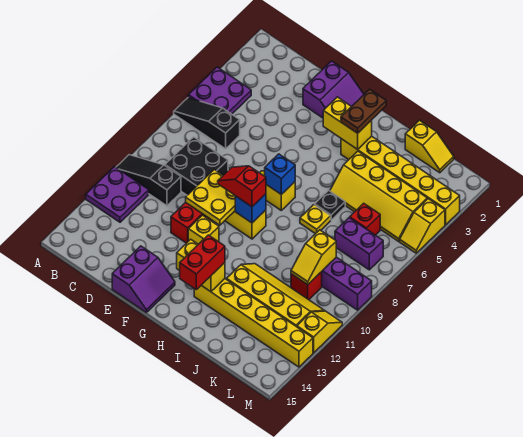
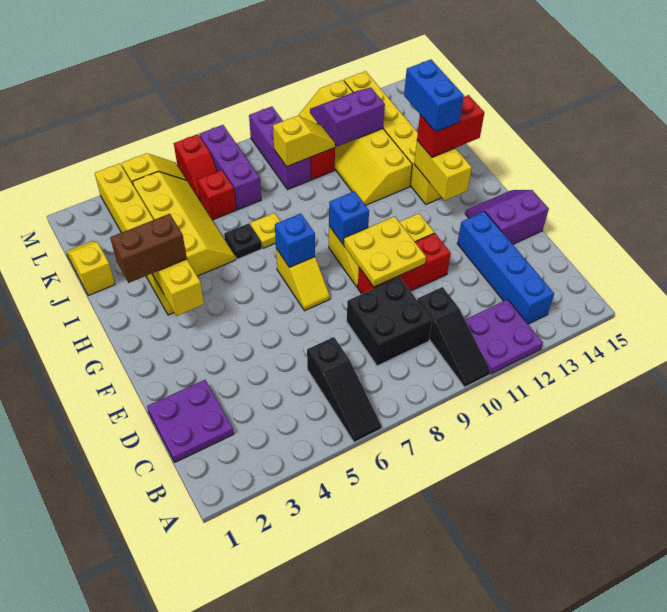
purple plate A4:B5 level 1 -> purple plate C1:D2 level 1
none -> blue brick B13:E13 level 1
purple slope E1:F2 level 1 top E -> purple slope K11:L12 level 2 top K
red slope F9:G9 level 3 top G -> red slope L6:M6 level 1 top M
brown plate H2:H3 level 3 -> brown brick H2:H3 level 3
none -> blue brick H13:I13 level 4
purple brick K7:L7 level 1 -> purple brick K7:M7 level 1

